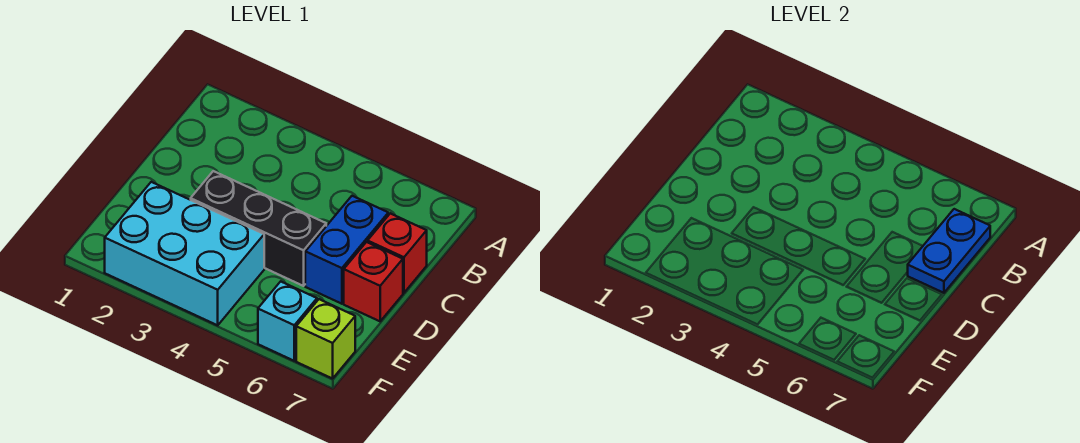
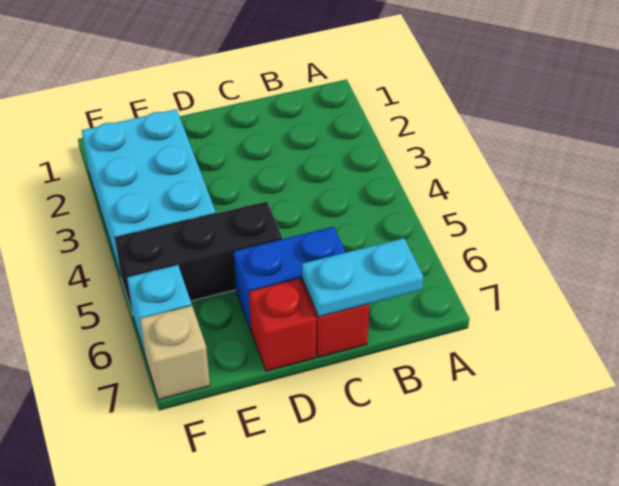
blue plate B7:C7 level 2 -> cyan plate B7:C7 level 2
black brick D3:D5 level 1 -> black brick D5:F5 level 1
lime brick F7 level 1 -> tan brick F7 level 1

